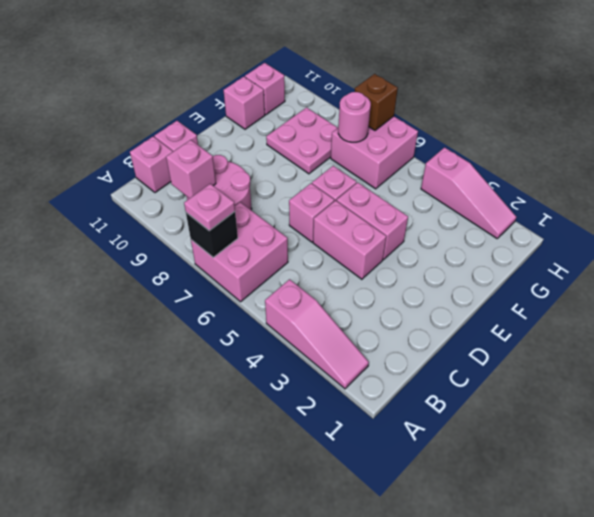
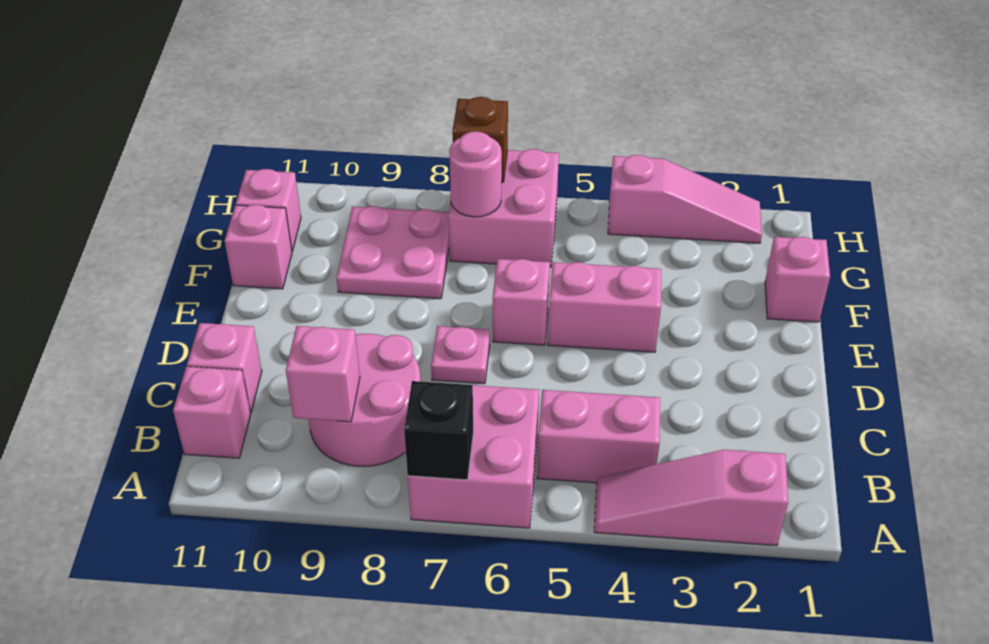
pink slope A2:A4 level 1 top 4 -> pink slope A2:A4 level 1 top 2
pink plate A7 level 3 -> pink plate D7 level 1
pink brick D4:D5 level 1 -> pink brick B4:B5 level 1
pink brick D6 level 1 -> pink brick F1 level 1

